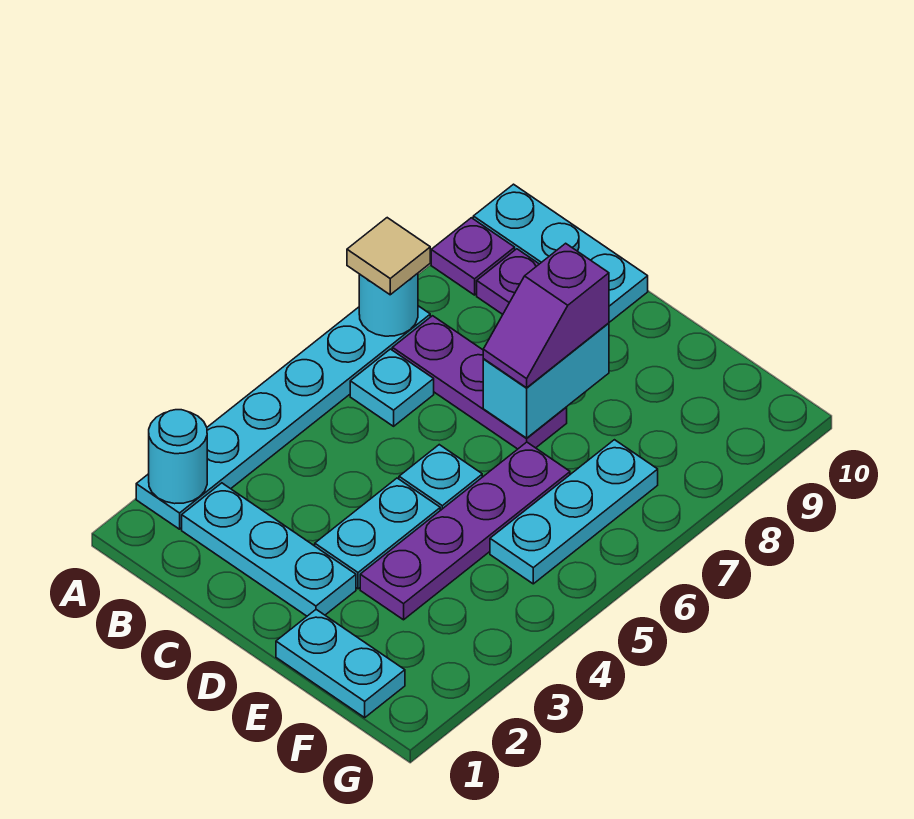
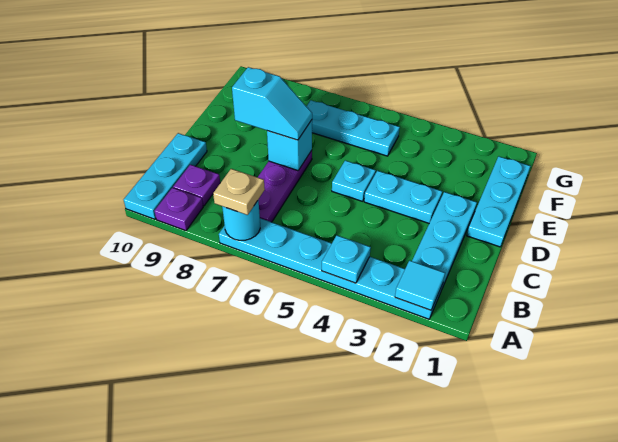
cyan round brick A2 level 2 -> cyan tile A2 level 2
tan tile A7 level 3 -> tan plate A7 level 3
cyan plate B6 level 1 -> cyan plate A4 level 2
cyan brick D7:D8 level 2 -> cyan brick D7 level 2
purple slope D7:D8 level 3 top 8 -> cyan slope D7:D8 level 3 top 8
cyan plate E1:F1 level 1 -> cyan plate D1:F1 level 1
purple plate E3:E6 level 1 -> none

